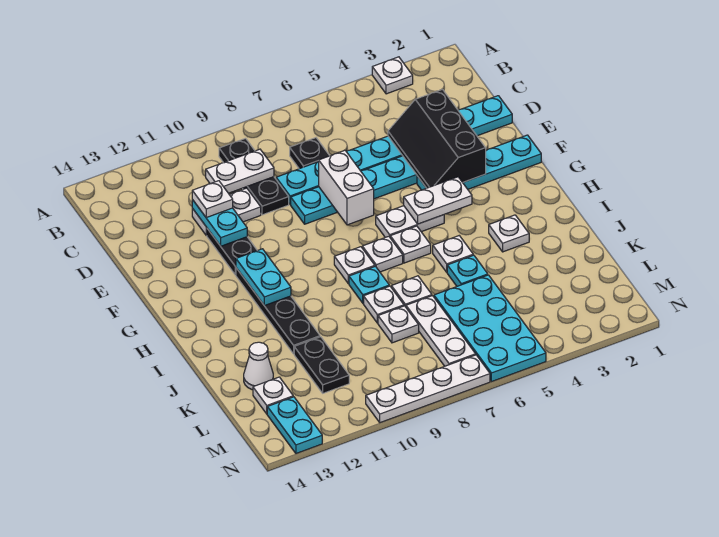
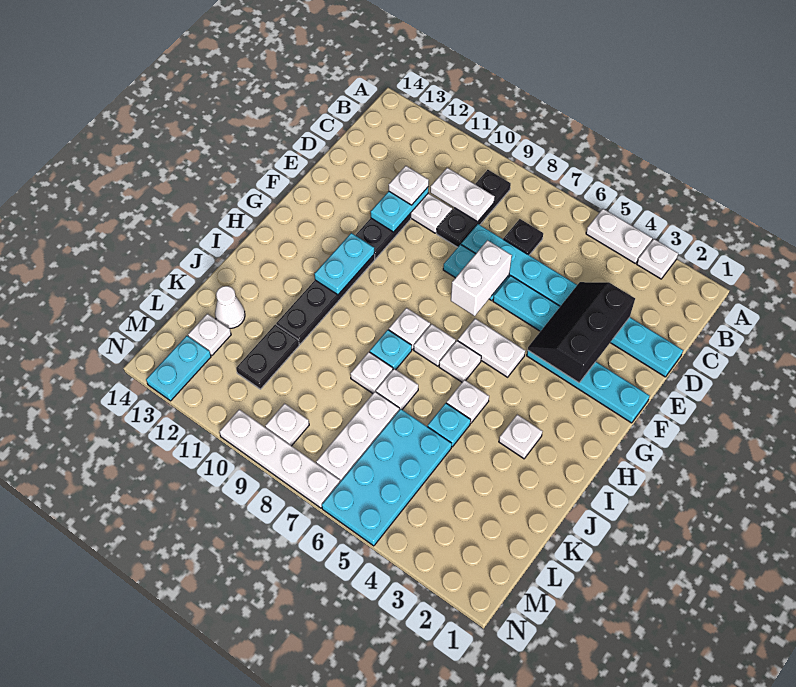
white plate G4:G5 level 2 -> white plate A4:A5 level 1
white plate K8 level 1 -> white plate M9 level 1

